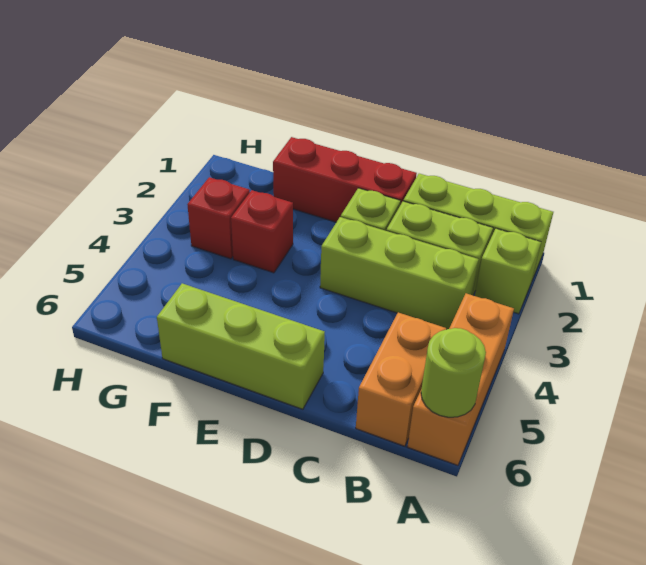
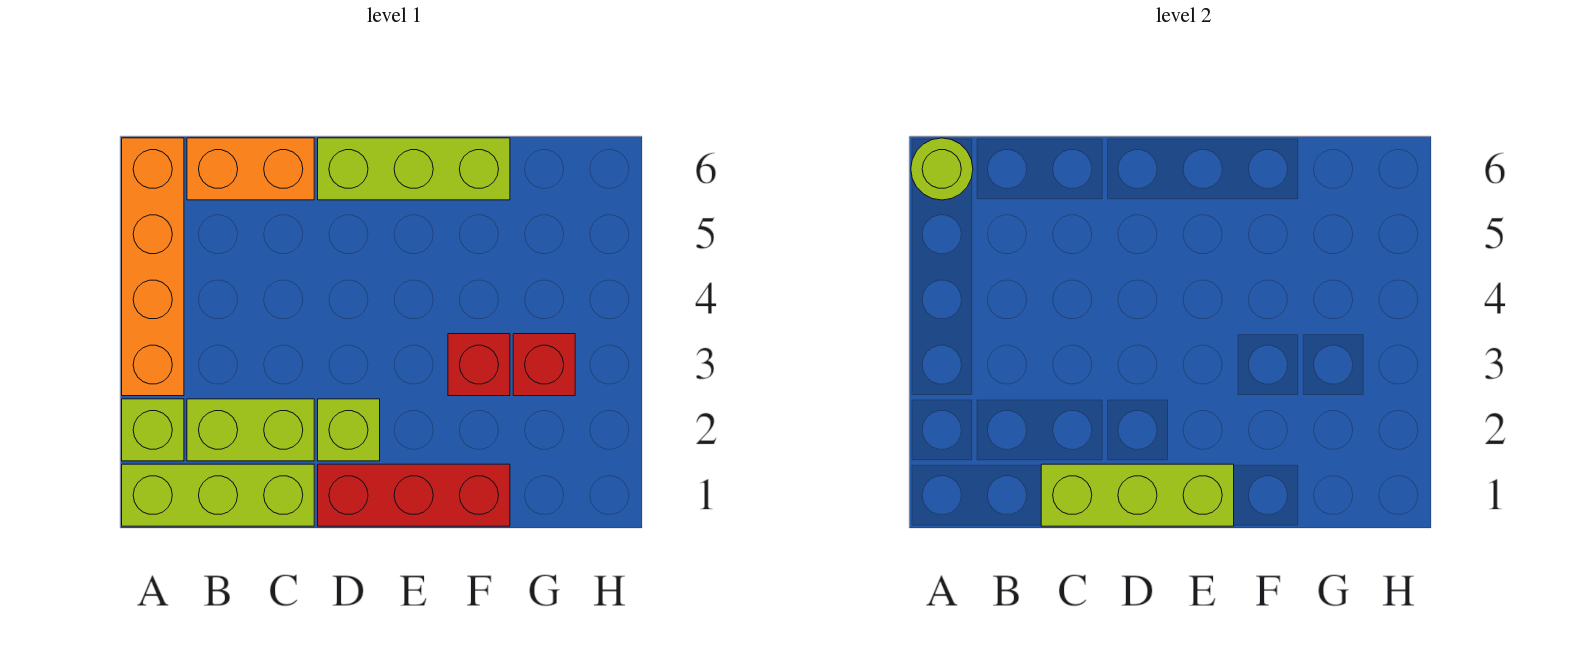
orange brick A4:A6 level 1 -> orange brick A3:A6 level 1
lime brick B3:D3 level 1 -> lime brick C1:E1 level 2
orange brick B5:B6 level 1 -> orange brick B6:C6 level 1

